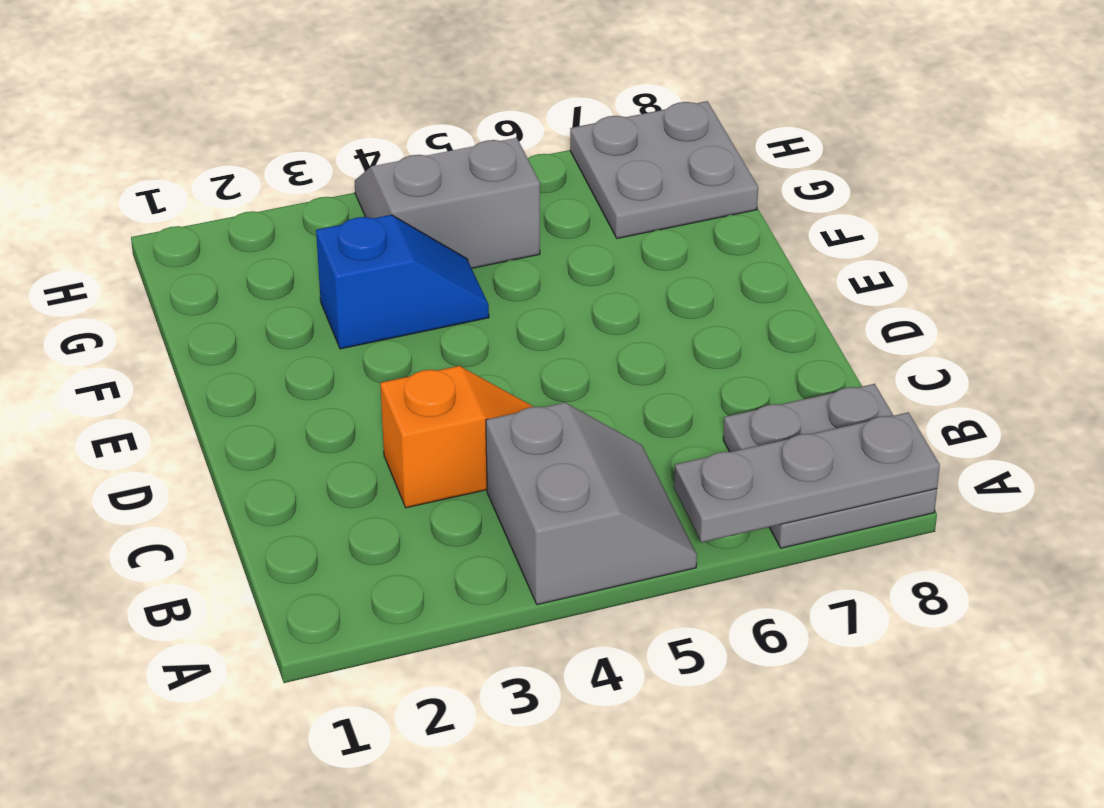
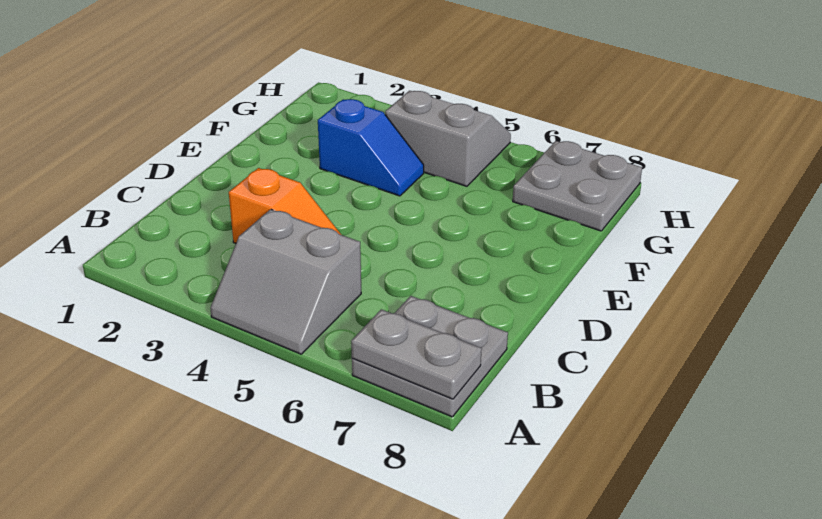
grey slope A4:B5 level 1 top 4 -> grey slope A4:B5 level 1 top B
grey plate A6:A8 level 2 -> grey plate A7:A8 level 2

